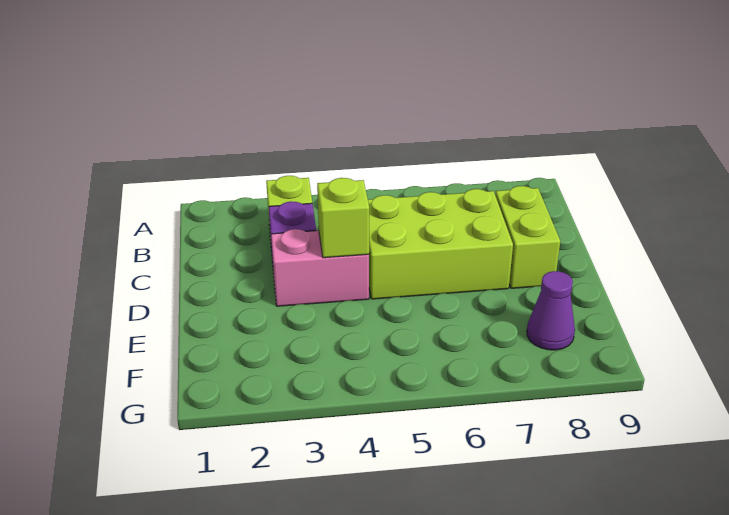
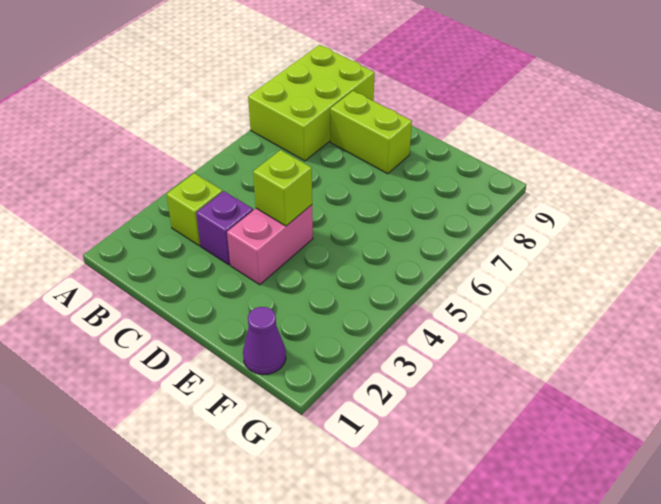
lime brick C5:D7 level 1 -> lime brick A7:B9 level 1
purple cone F8 level 1 -> purple cone F1 level 1

